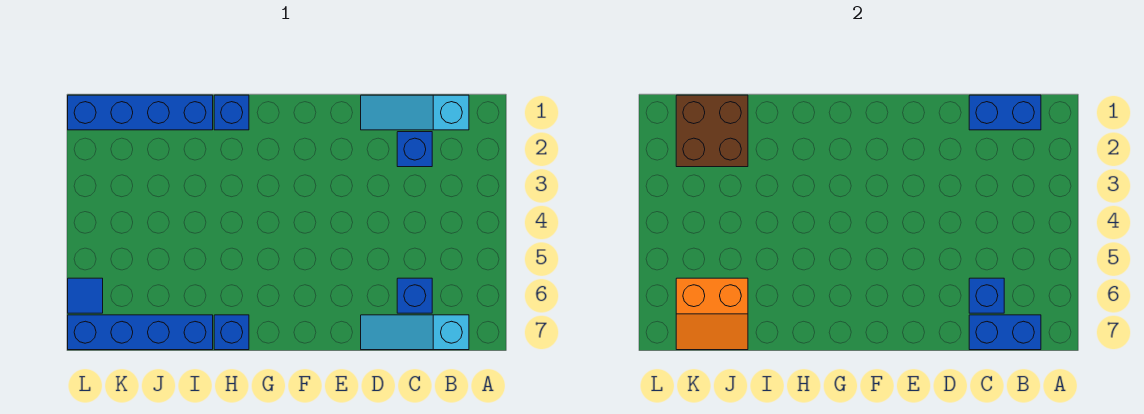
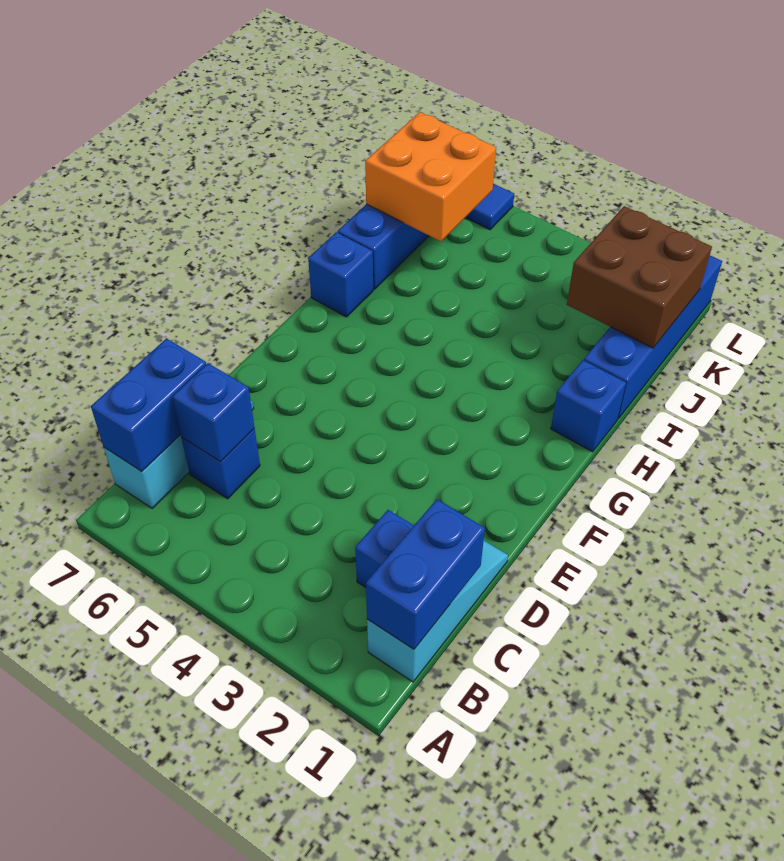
orange slope J6:K7 level 2 top 6 -> orange brick J6:K7 level 2

